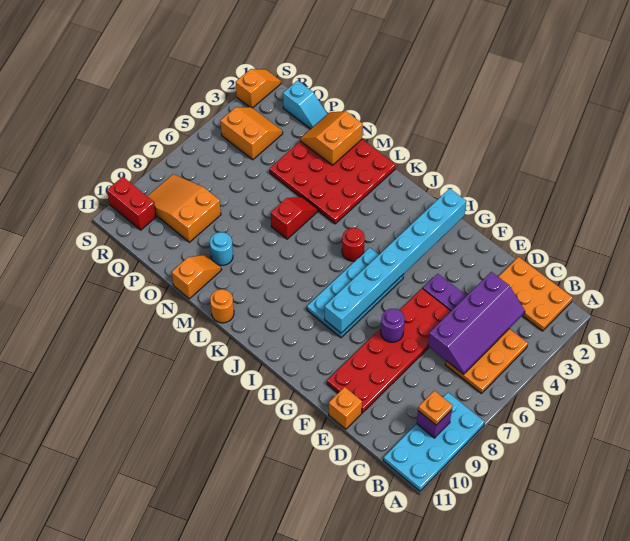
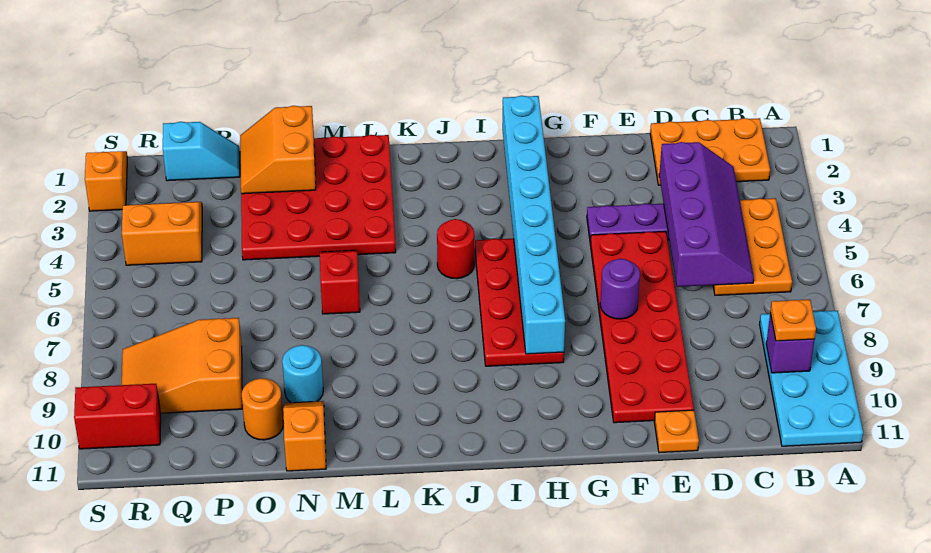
orange brick E11 level 1 -> orange plate E11 level 1
cyan plate H5:I8 level 1 -> red plate H5:I8 level 1
orange round brick L11 level 1 -> orange round brick O10 level 1

